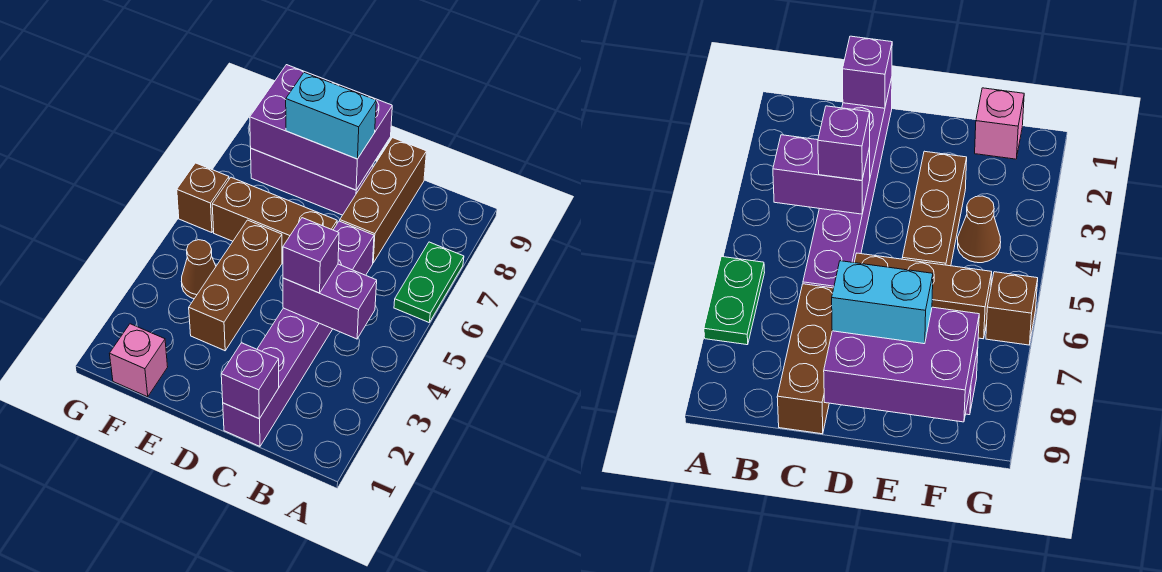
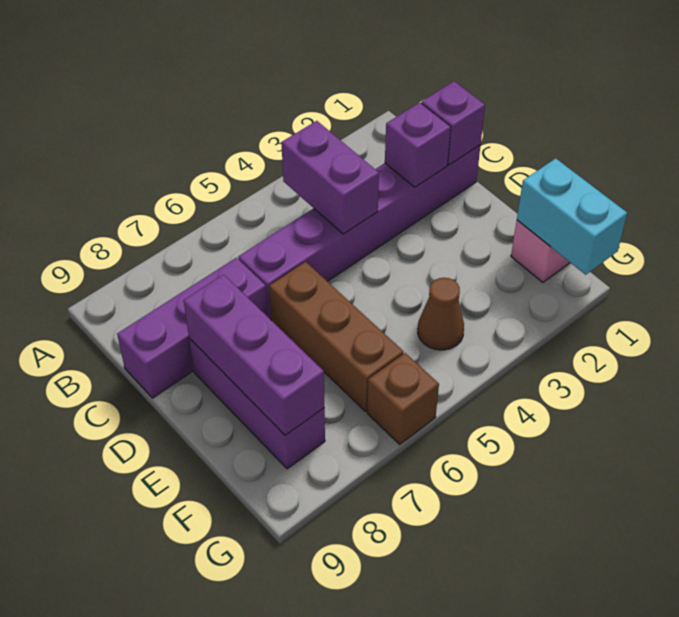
green plate A6:A7 level 1 -> none
purple brick C4 level 3 -> purple brick C2 level 2
brown brick C7:C9 level 1 -> purple brick C7:C9 level 1
purple brick D8:F9 level 2 -> purple brick D8:F8 level 2
cyan brick D8:E8 level 3 -> cyan brick F1:G1 level 2
brown brick E3:E5 level 1 -> none

